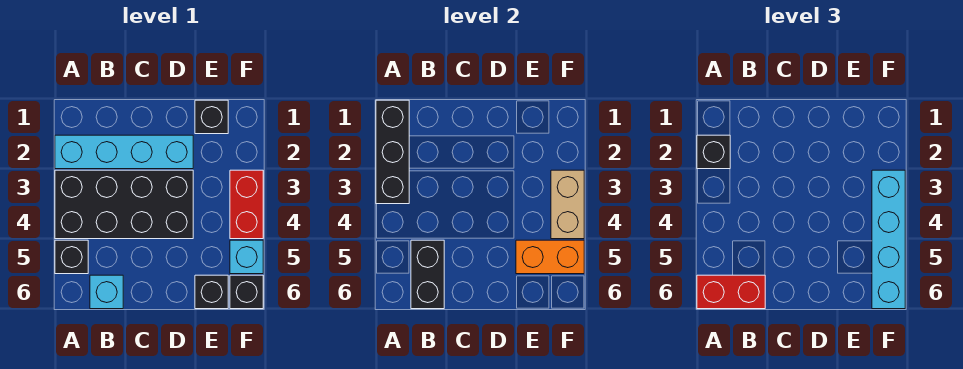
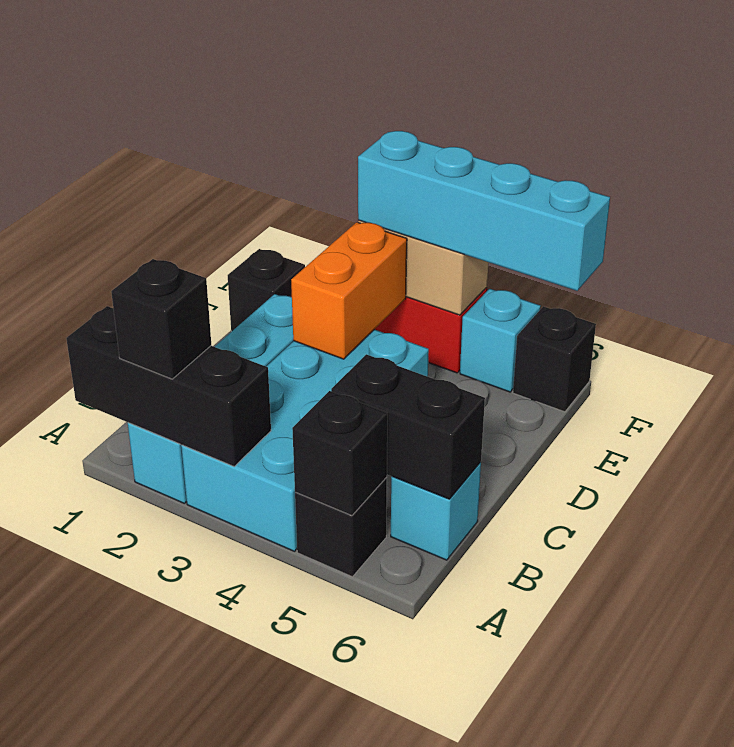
black brick A3:D4 level 1 -> cyan brick A3:D4 level 1
red brick A6:B6 level 3 -> none
orange brick E5:F5 level 2 -> orange brick D3:E3 level 2
black brick E6 level 1 -> black brick A5 level 2

